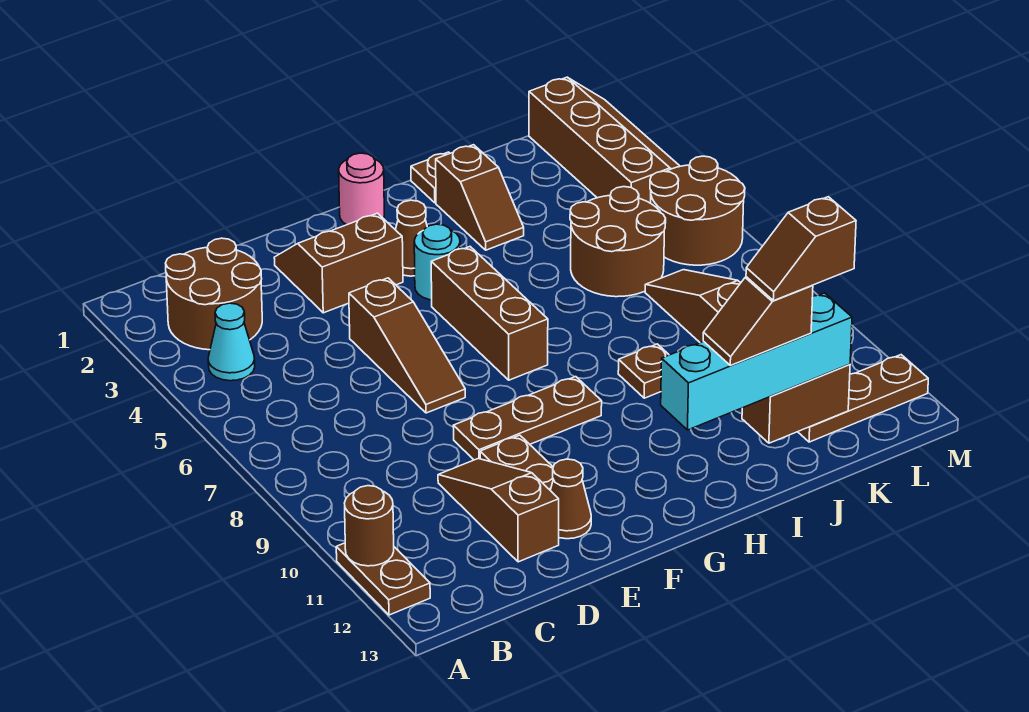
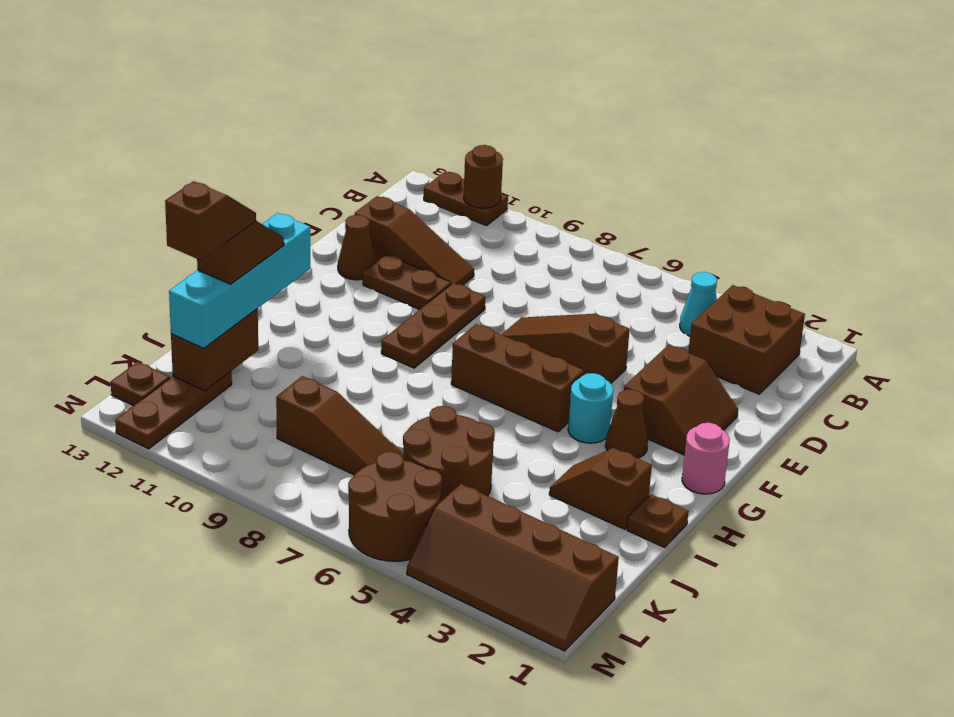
brown round brick B2:C3 level 1 -> brown brick B2:C3 level 1
brown plate I9 level 1 -> brown plate L13 level 1

